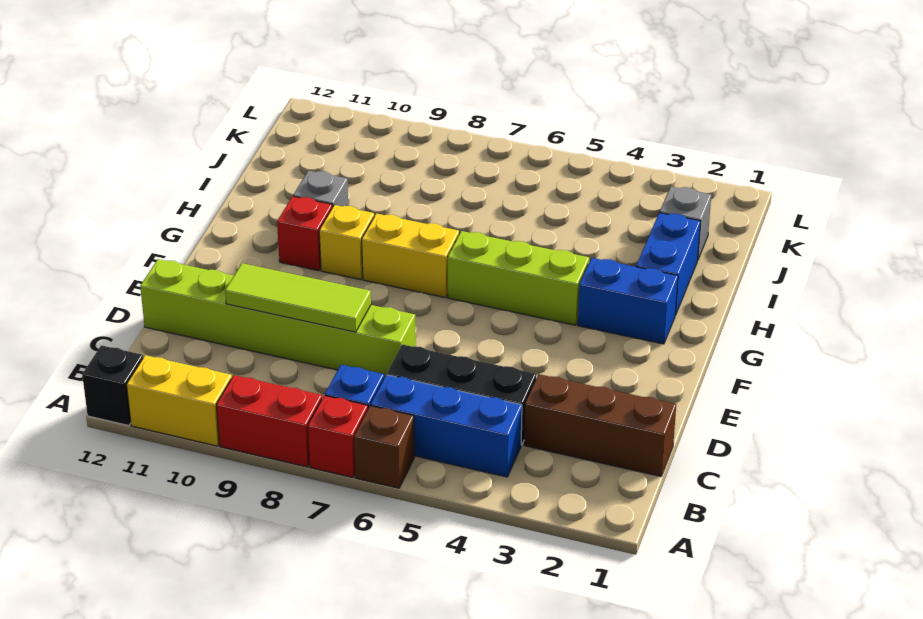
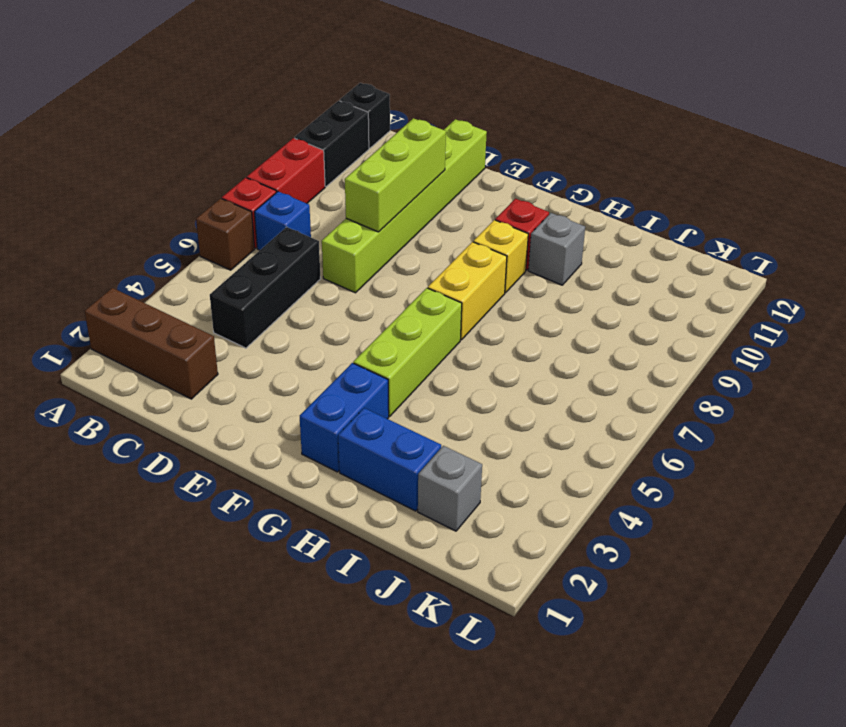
yellow brick A10:A11 level 1 -> black brick A10:A11 level 1
blue brick B4:B6 level 1 -> none
brown brick C1:C3 level 1 -> brown brick A2:C2 level 1
lime tile D8:D10 level 2 -> lime brick D8:D10 level 2

